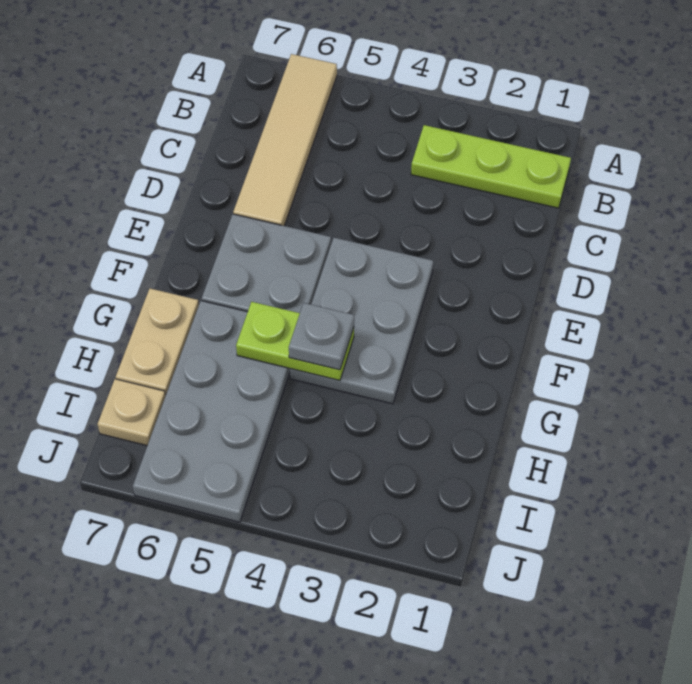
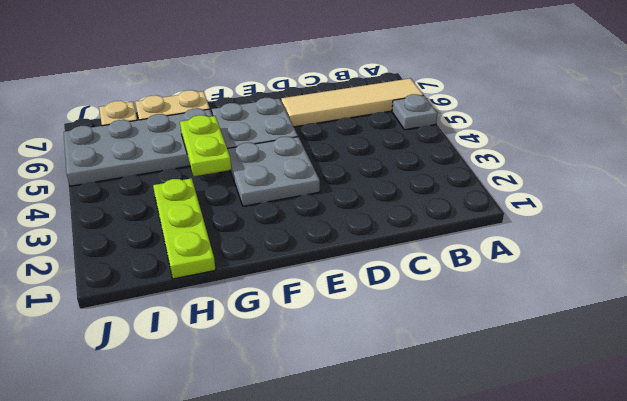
lime plate B1:B3 level 1 -> lime plate H1:H3 level 1
grey plate E3:G4 level 1 -> grey plate E3:F4 level 1
grey plate G4 level 3 -> grey plate A5 level 1

